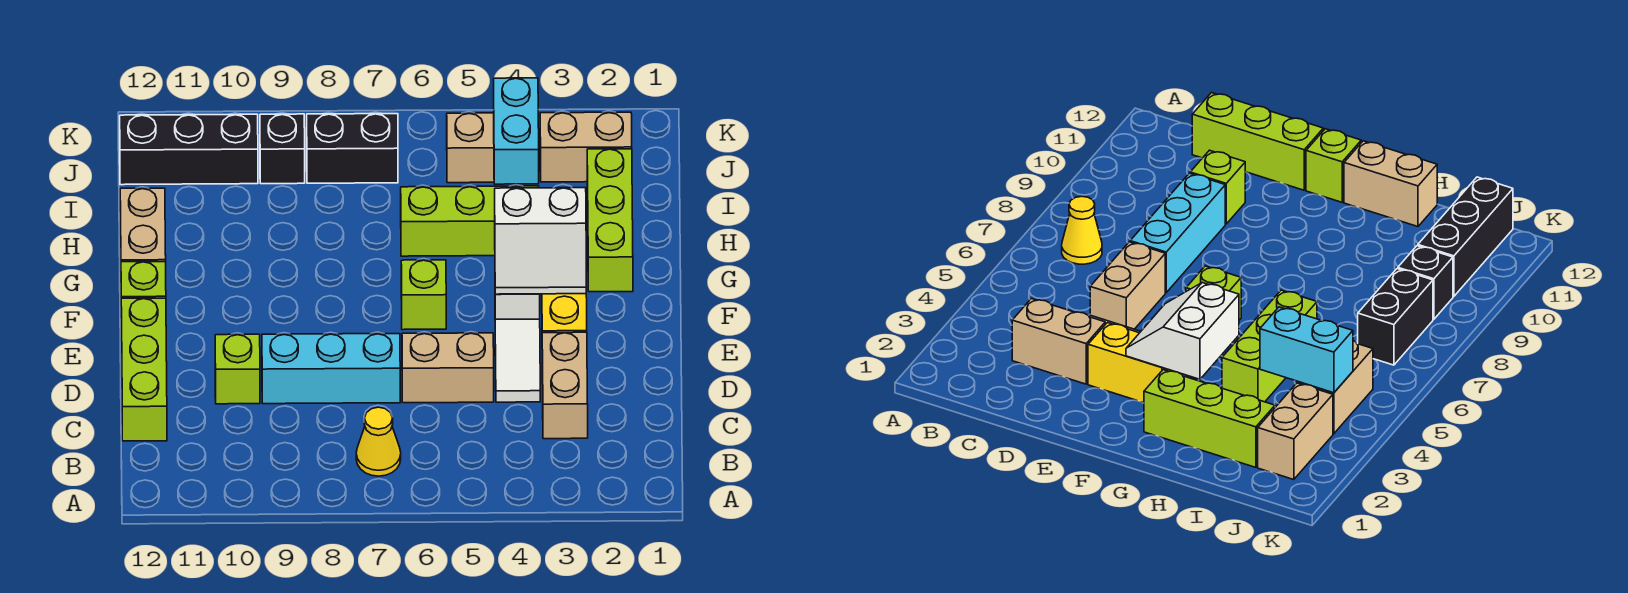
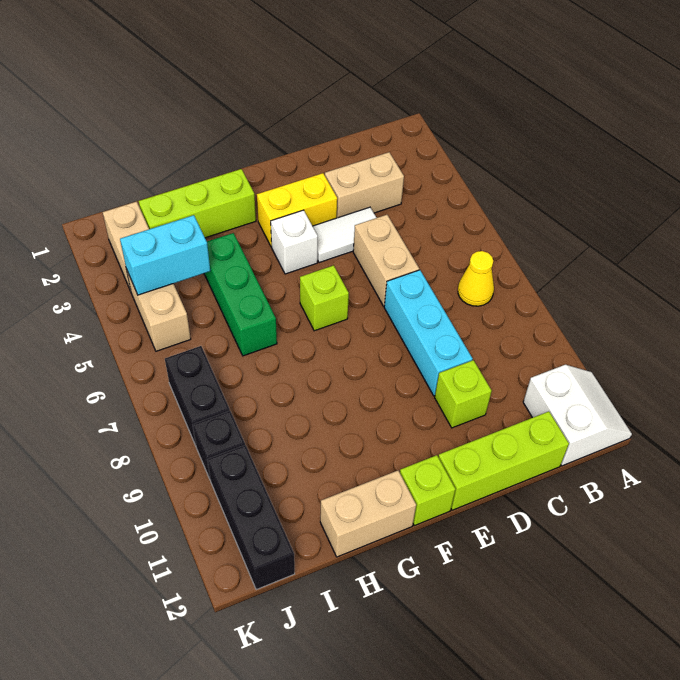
white slope F3:G4 level 2 top G -> white slope A11:B12 level 1 top B
lime brick H4:H6 level 1 -> green brick H4:H6 level 1

